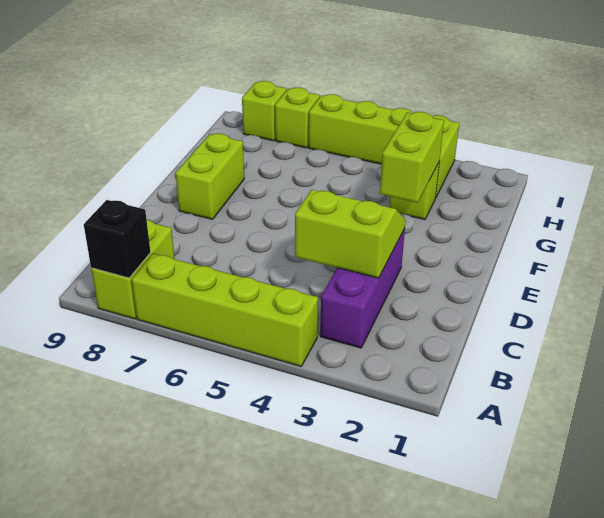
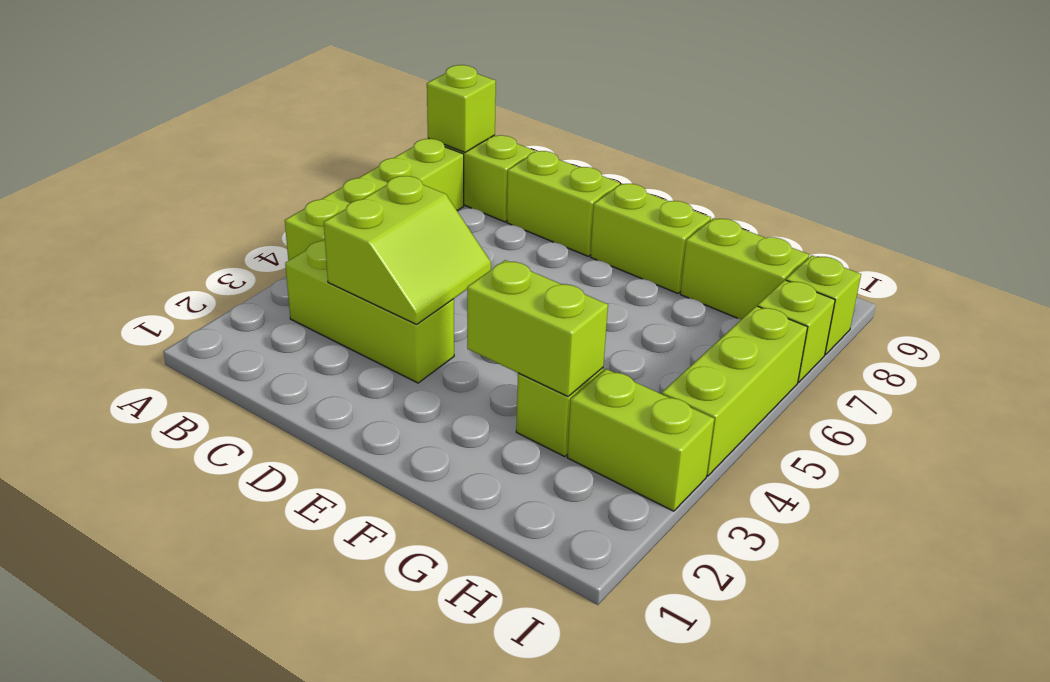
black brick A8 level 2 -> lime brick A8 level 2
purple brick B3:D3 level 1 -> lime brick B3:D3 level 1
none -> lime brick C8:D8 level 1
none -> lime brick G8:H8 level 1

